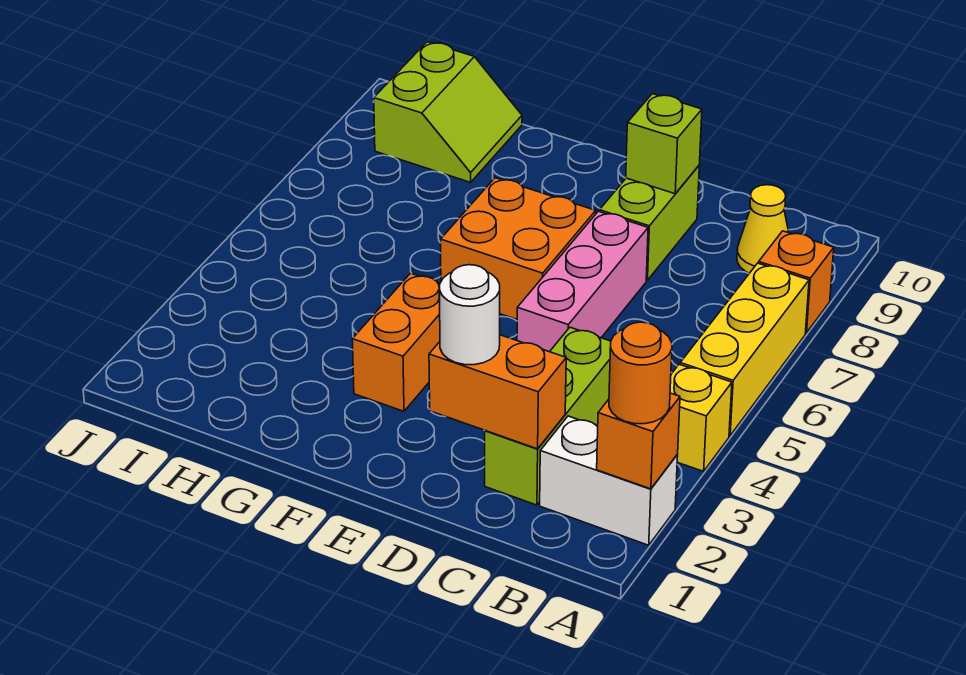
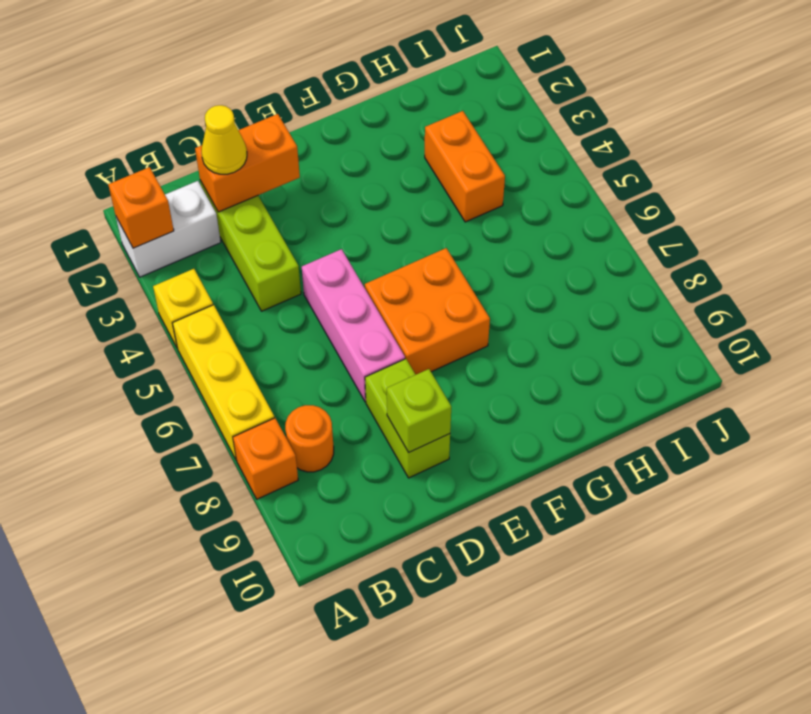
orange round brick A2 level 3 -> orange round brick B8 level 1
yellow cone B9 level 1 -> yellow cone C2 level 3
white round brick D2 level 3 -> none
orange brick F3:F4 level 1 -> orange brick H3:H4 level 1
lime slope H9:I10 level 1 top I -> none

